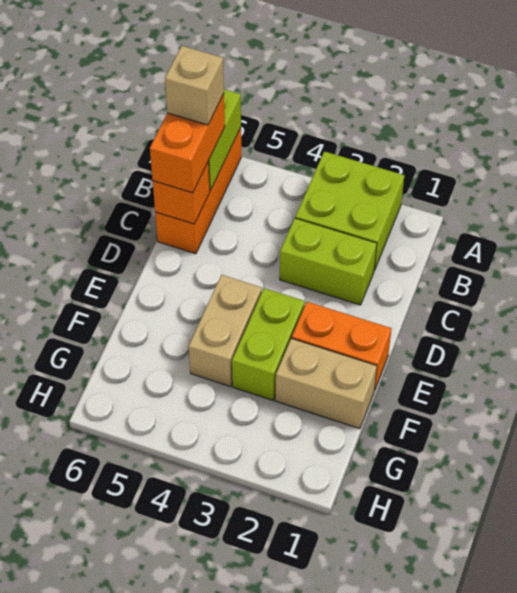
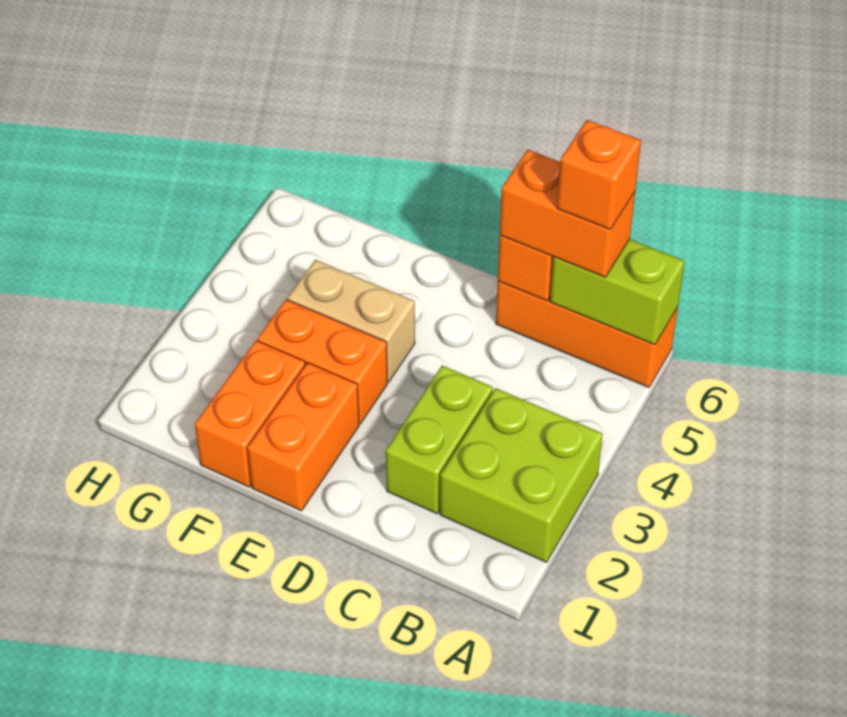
tan brick B6 level 4 -> orange brick B6 level 4
lime brick E3:F3 level 1 -> orange brick E3:F3 level 1
tan brick F1:F2 level 1 -> orange brick F1:F2 level 1

